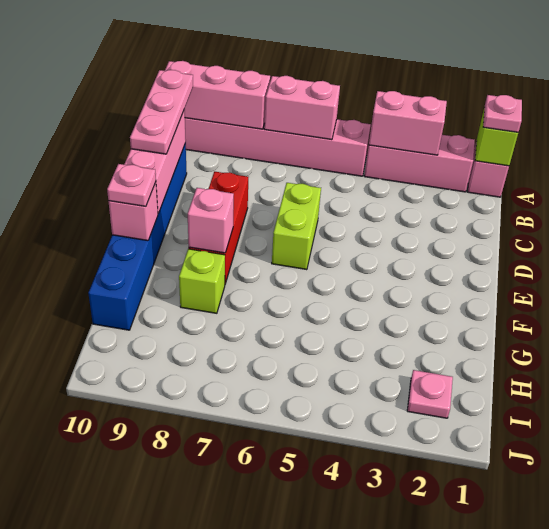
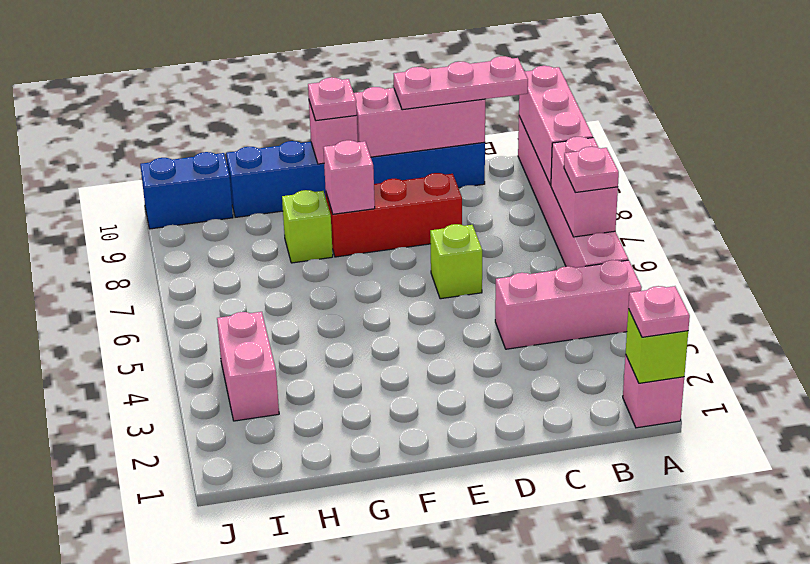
pink brick A2:A4 level 1 -> pink brick A4:C4 level 1
pink brick A3:A4 level 2 -> pink brick I3:I4 level 1
lime brick D6:E6 level 1 -> lime brick D6 level 1
pink plate I2 level 1 -> pink plate A6 level 3
none -> blue brick I10:J10 level 1

